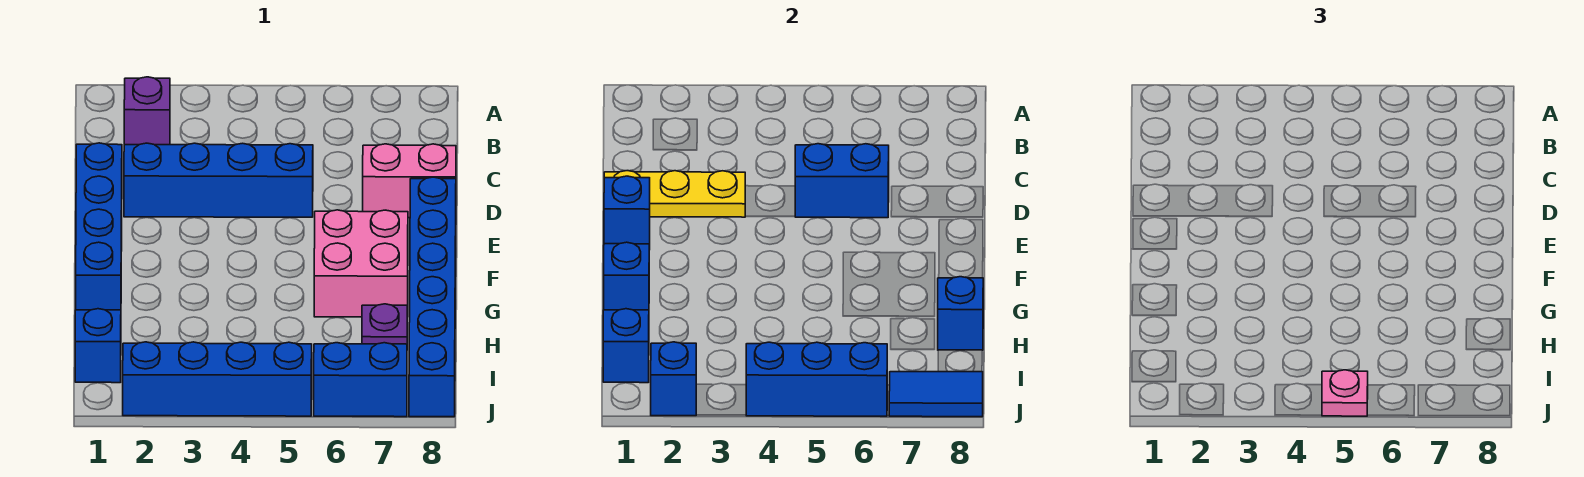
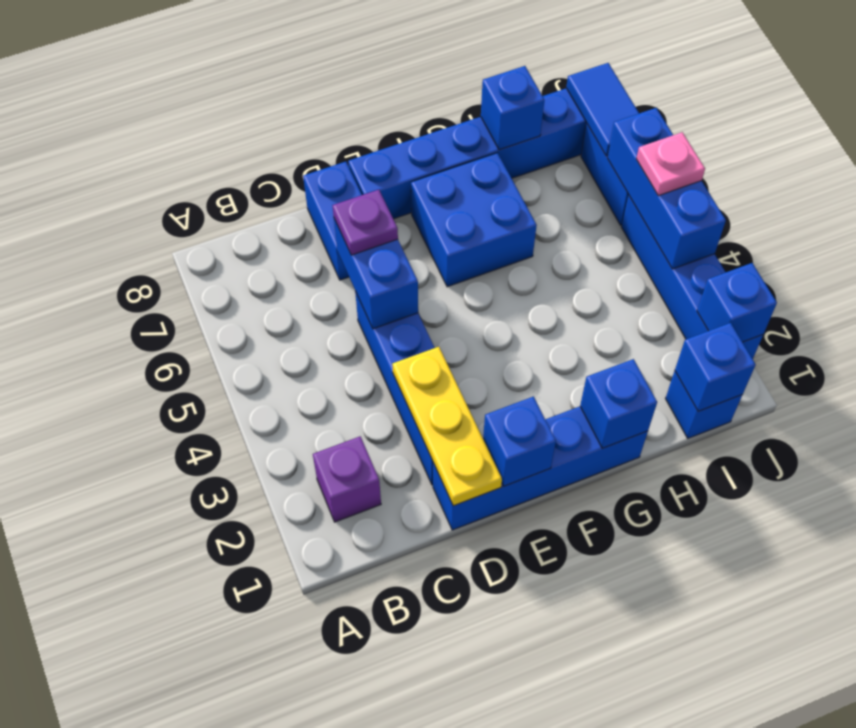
pink brick D7:D8 level 1 -> blue brick D7:D8 level 1
pink brick F6:G7 level 1 -> blue brick F6:G7 level 1
purple plate H7 level 1 -> purple plate D6 level 3

